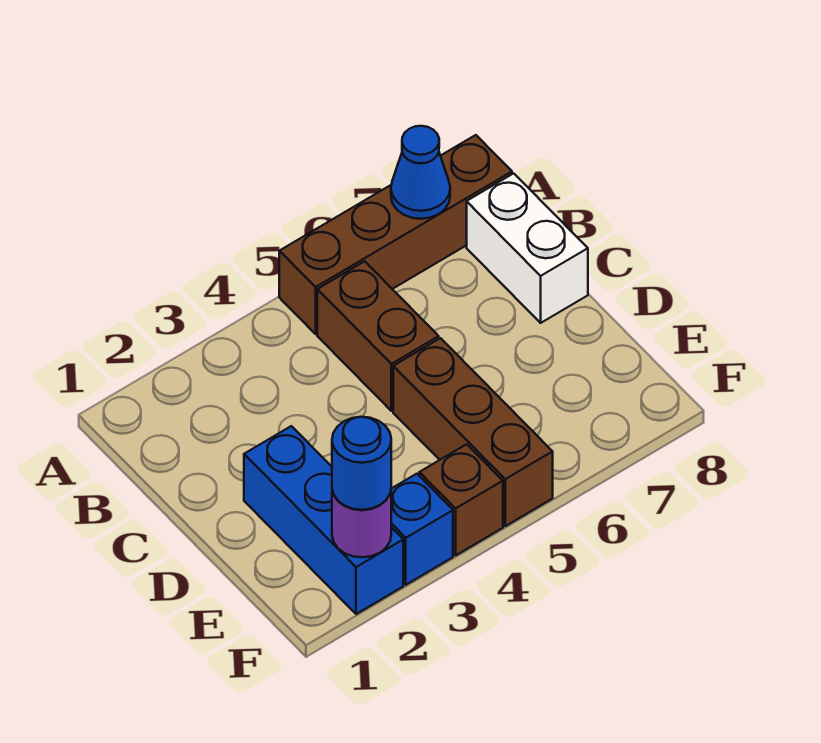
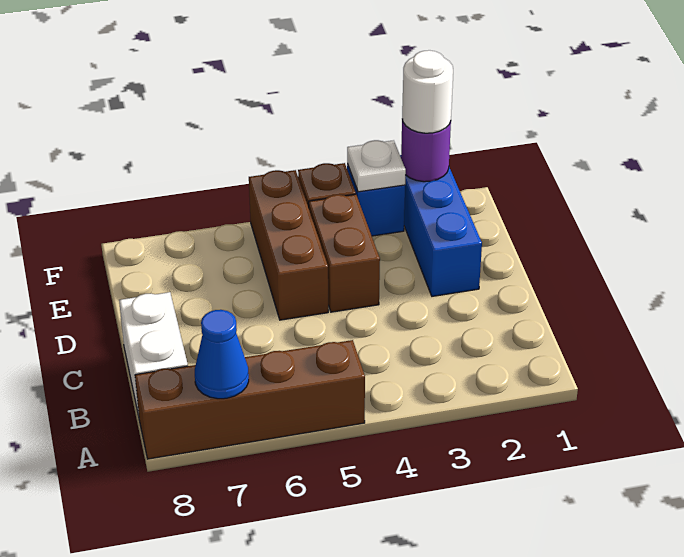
brown brick B5:C5 level 1 -> brown brick D4:E4 level 1
blue round brick F2 level 3 -> white round brick F2 level 3
none -> white plate F3 level 2

